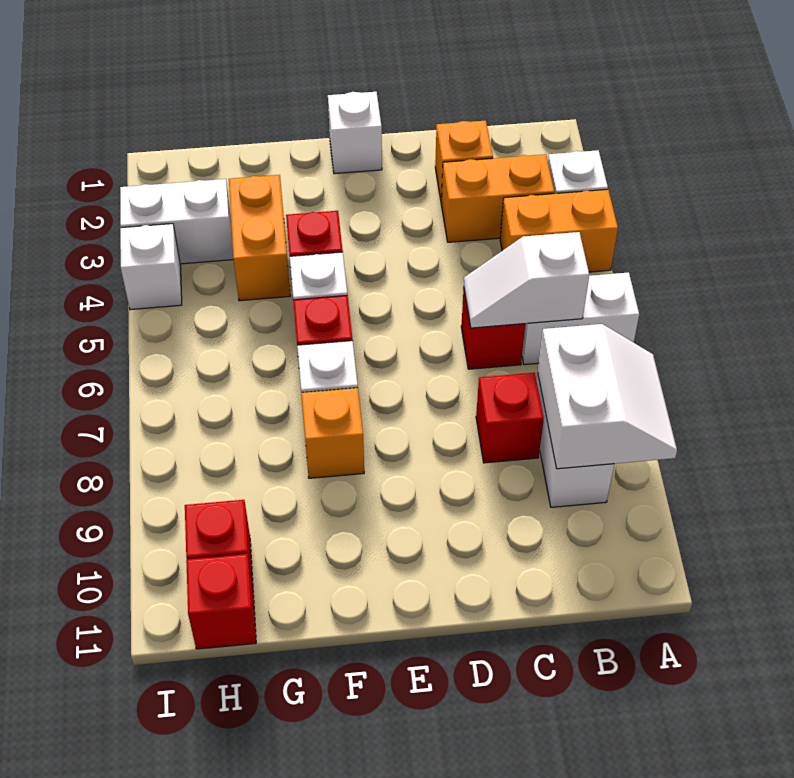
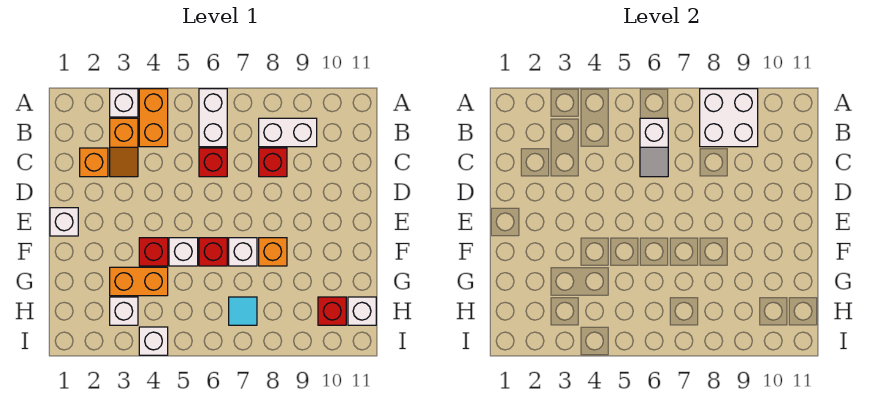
white slope A8:B9 level 2 top B -> white brick A8:B9 level 2
orange brick B3:C3 level 1 -> orange slope B3:C3 level 1 top B
white brick H3:I3 level 1 -> white brick H3 level 1
none -> cyan tile H7 level 1
red brick H11 level 1 -> white brick H11 level 1

